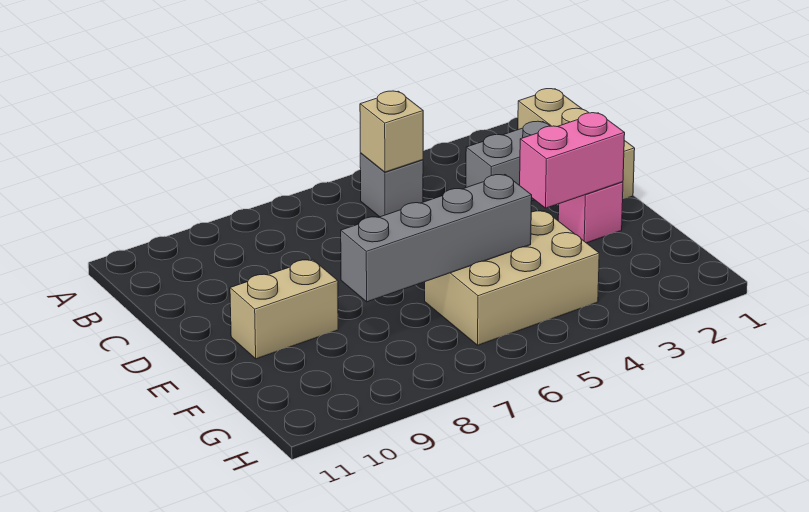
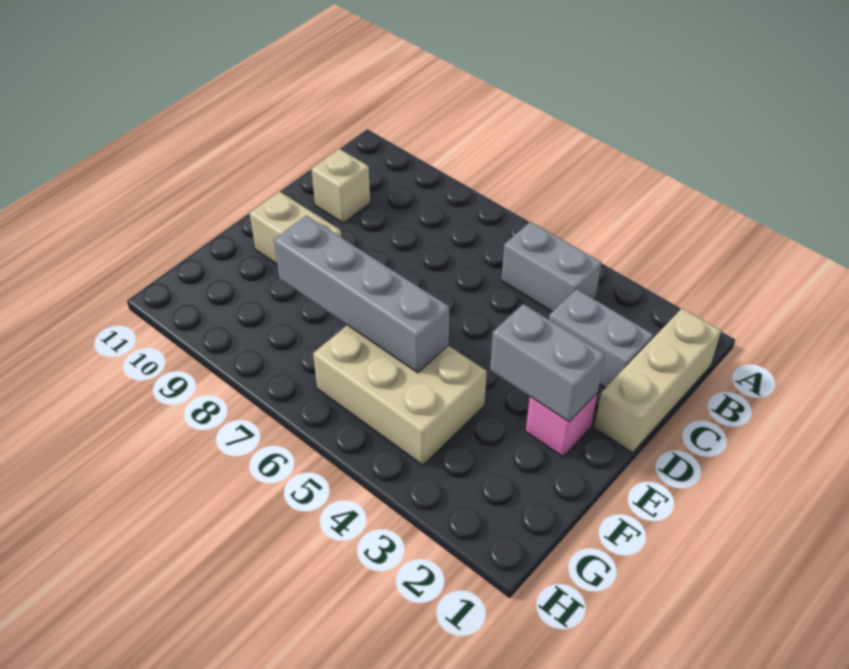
grey brick B5 level 1 -> grey brick B4:B5 level 1
tan brick B5 level 2 -> tan brick C10 level 1
pink brick E2:E3 level 2 -> grey brick E2:E3 level 2

